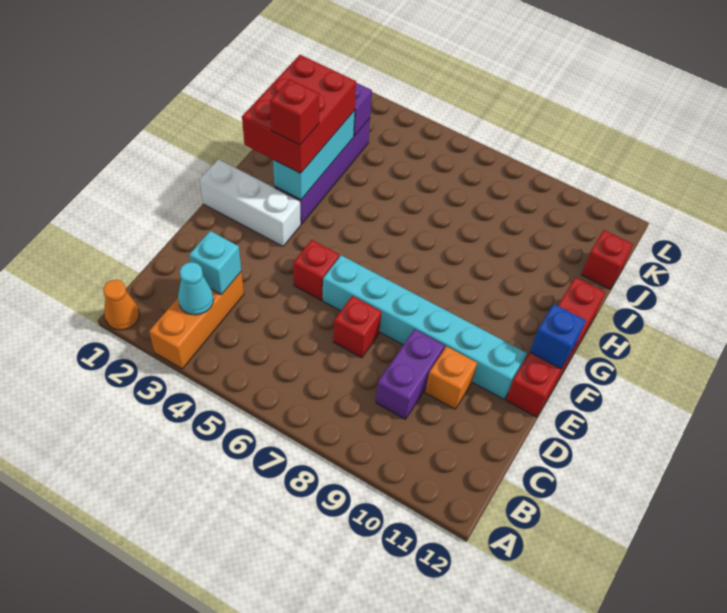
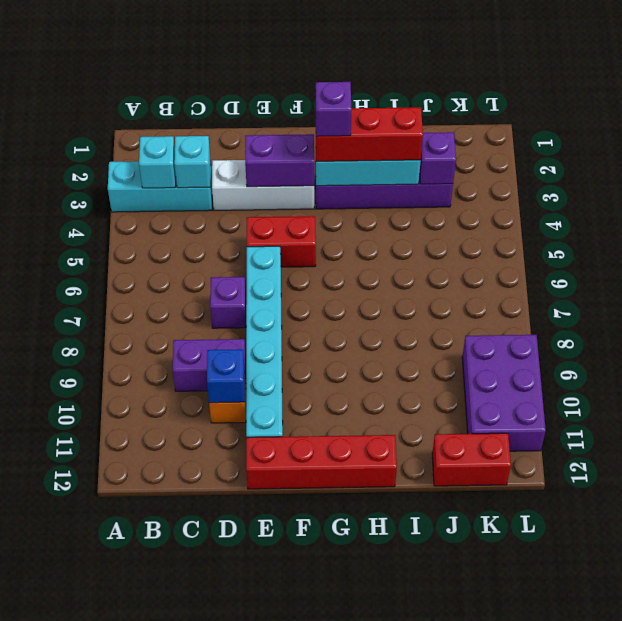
orange cone A1 level 1 -> none
orange brick A3:C3 level 1 -> cyan brick A3:C3 level 1
cyan cone B3 level 2 -> cyan brick B3 level 2
red brick D7 level 1 -> purple brick D7 level 1
none -> purple brick E3:F3 level 2
red brick E5 level 1 -> red brick E5:F5 level 1
white brick F1:F3 level 1 -> white brick D3:F3 level 1
blue brick F12 level 2 -> blue brick D10 level 2
red brick G2:I3 level 3 -> red brick G3:I3 level 3
red brick G3 level 4 -> purple brick G3 level 4
red brick J12 level 1 -> red brick J12:K12 level 1
none -> purple brick K9:L11 level 1

